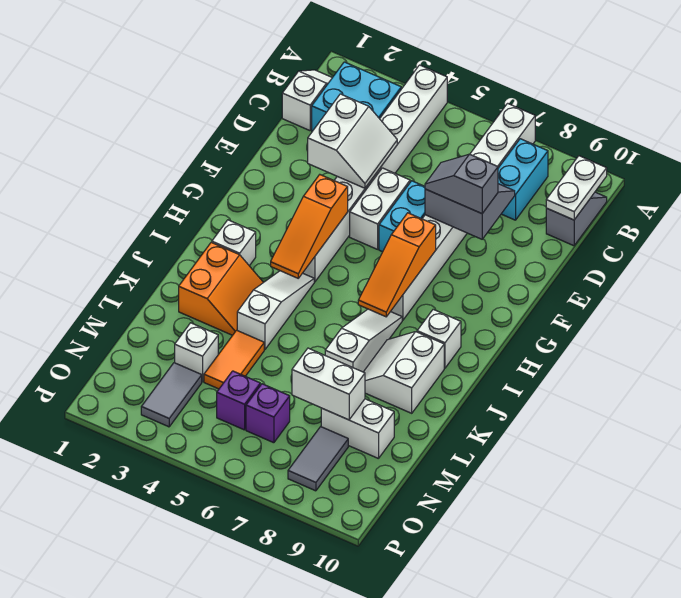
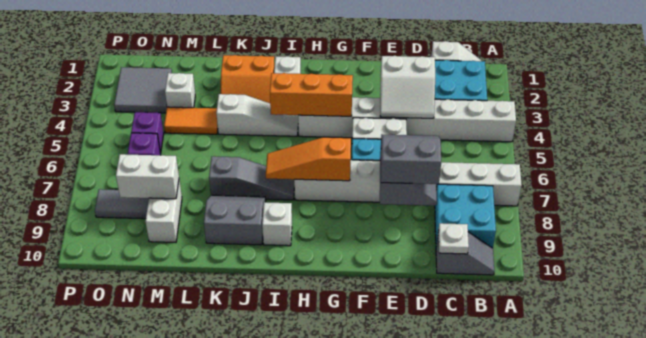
cyan brick B8:C8 level 1 -> cyan brick B8:C9 level 1
white plate B10:C10 level 2 -> white plate C10 level 2
grey slope E7:E8 level 3 top 8 -> grey slope D7:E8 level 3 top 8
orange slope G4:I4 level 2 top G -> orange brick G4:I4 level 2
white slope I7:K7 level 1 top K -> grey slope I7:K7 level 1 top K
white slope J8:K9 level 1 top 9 -> grey slope J8:K9 level 1 top 9
white brick M7:M8 level 2 -> white brick M8:N8 level 2
grey tile N3:O3 level 1 -> grey tile N2:O3 level 1

